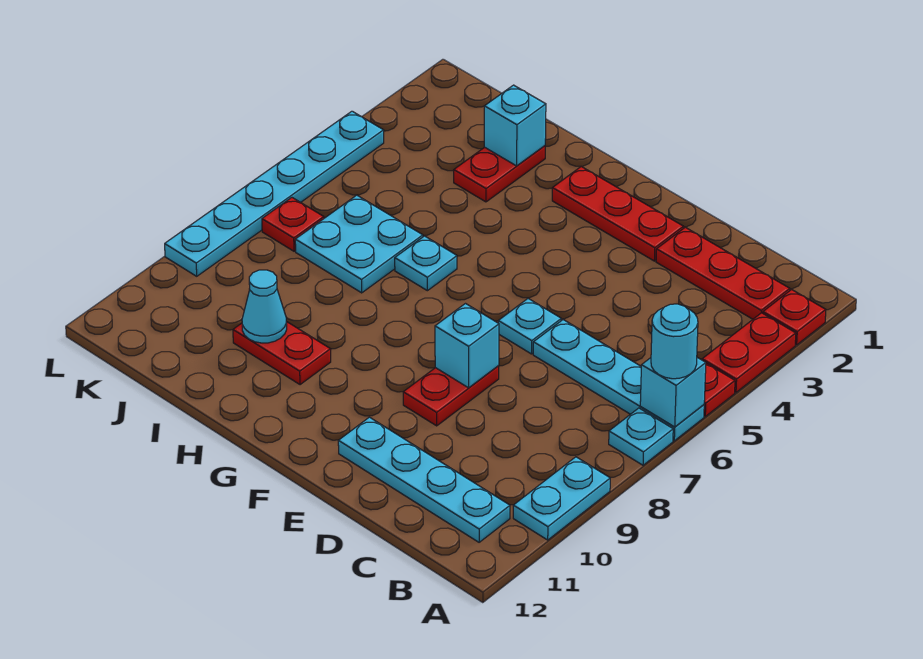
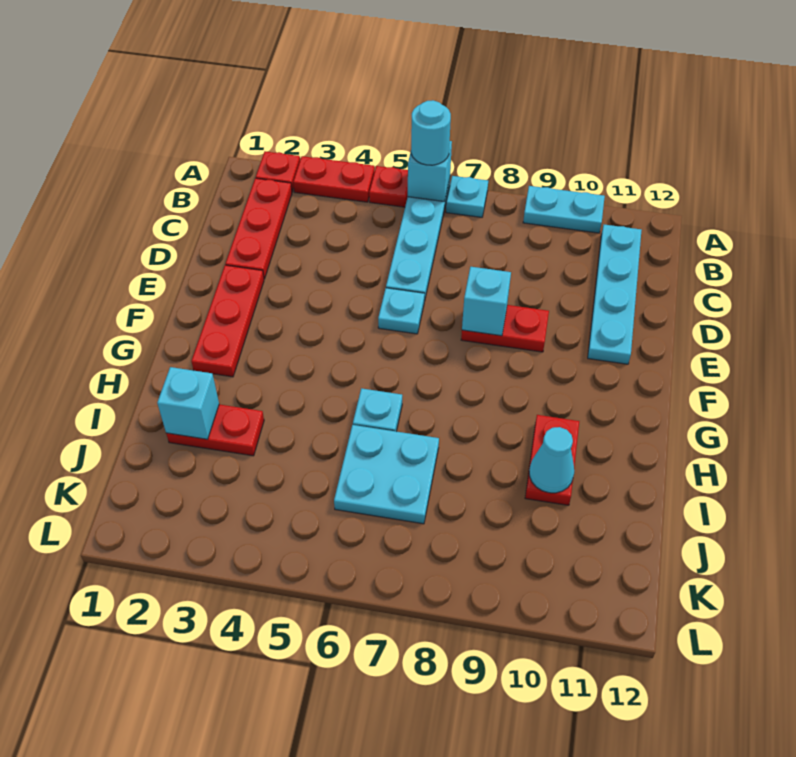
red plate K7 level 1 -> none
cyan plate L4:L9 level 1 -> none

